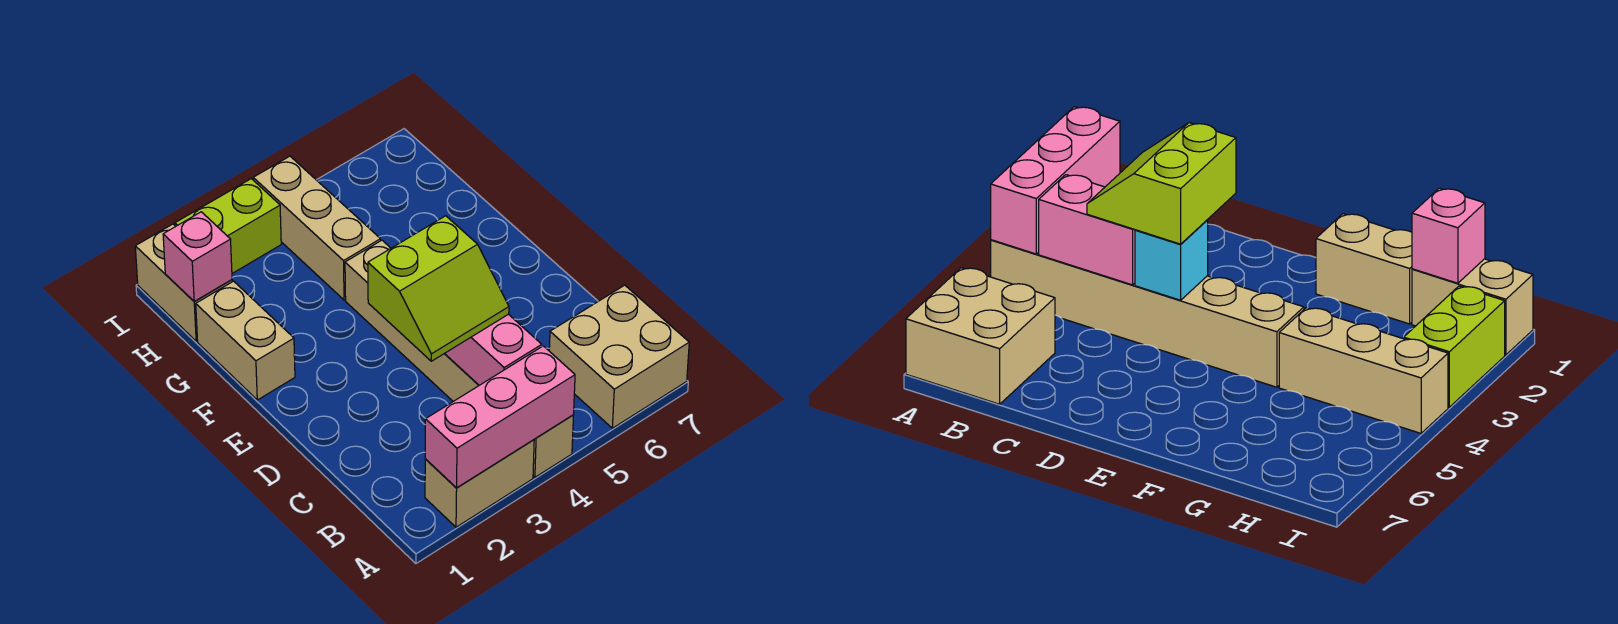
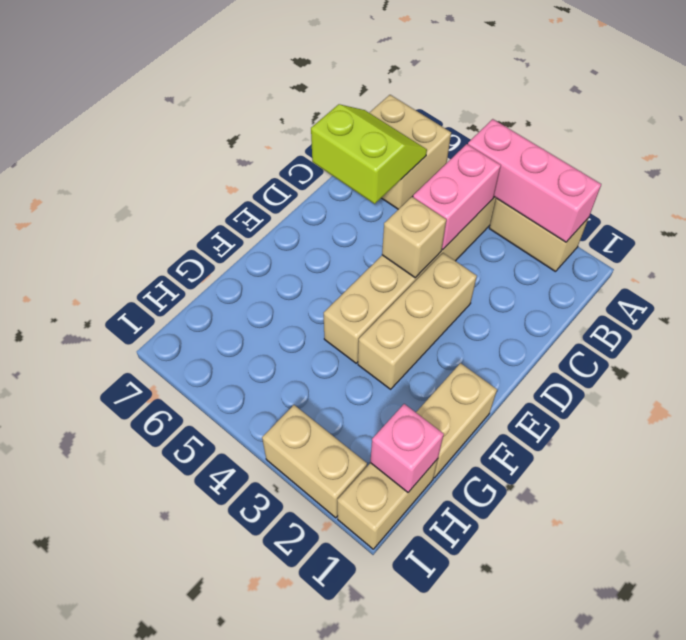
lime slope C3:D4 level 3 top D -> lime slope B6:C7 level 2 top C
cyan brick D4 level 2 -> tan brick D4 level 2
tan brick G4:I4 level 1 -> tan brick D3:F3 level 1
lime brick I2:I3 level 1 -> tan brick I2:I3 level 1

